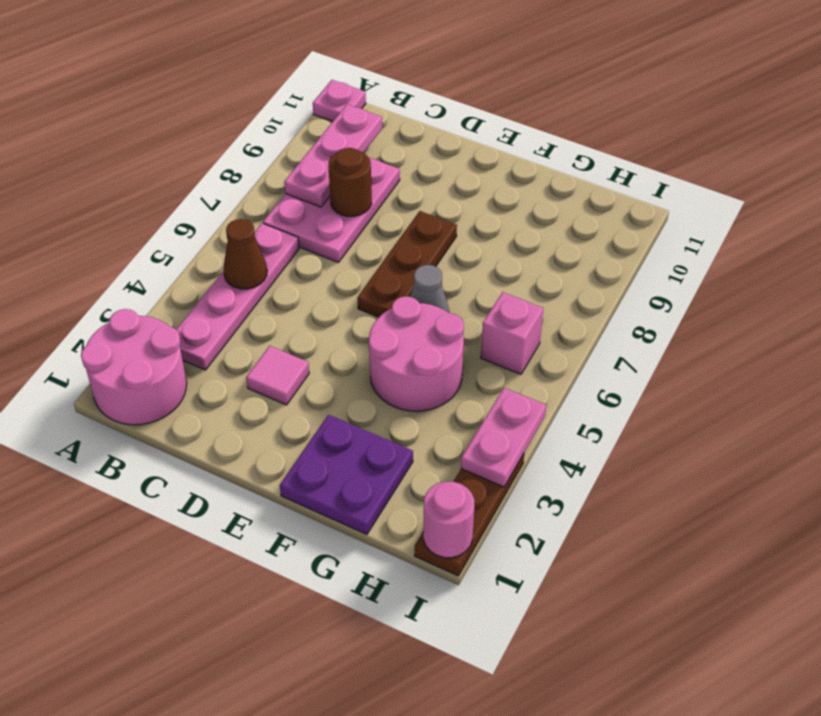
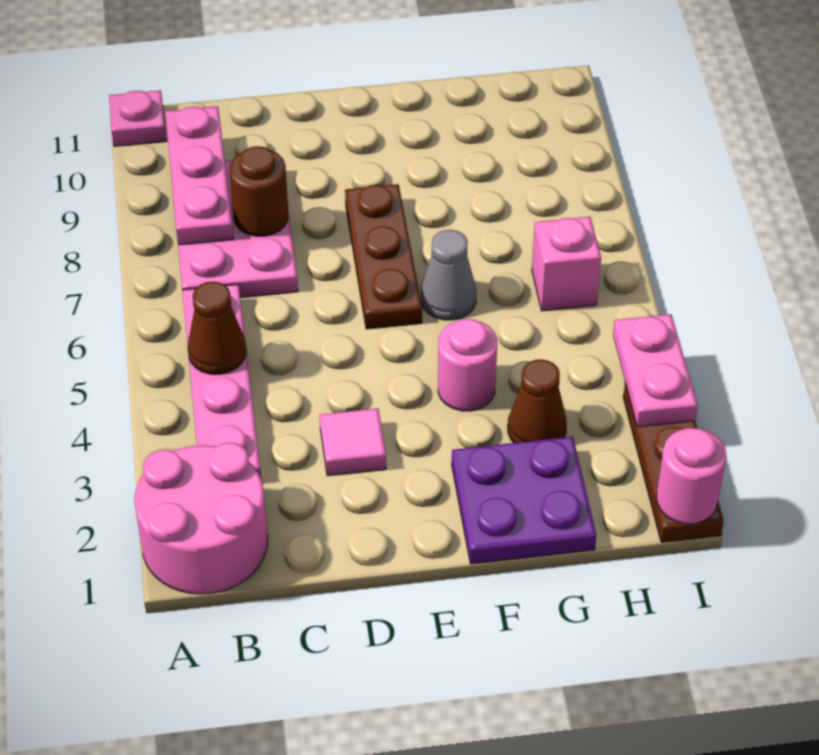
pink round brick F4:G5 level 1 -> pink round brick F4 level 1
none -> brown cone G3 level 1

